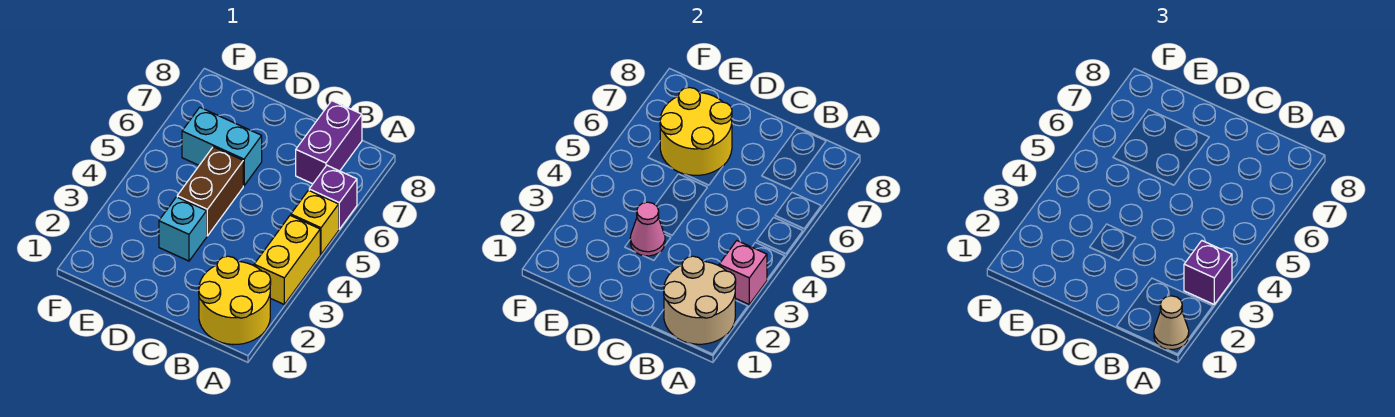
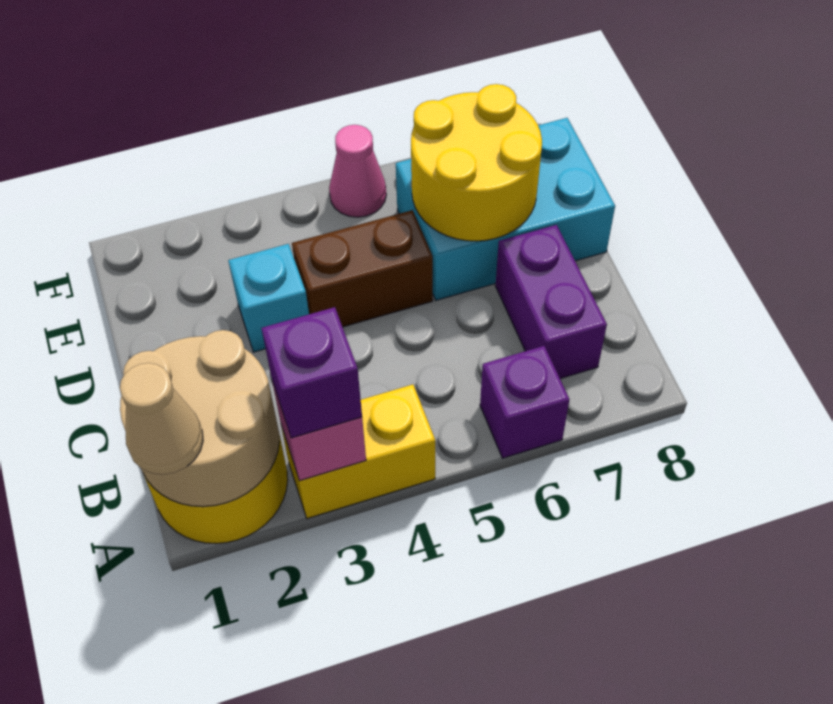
yellow brick A5 level 1 -> none
purple brick B7:B8 level 1 -> purple brick B7:C7 level 1
pink cone D3 level 2 -> pink cone F5 level 1
cyan brick D6:E6 level 1 -> cyan brick D6:E8 level 1

